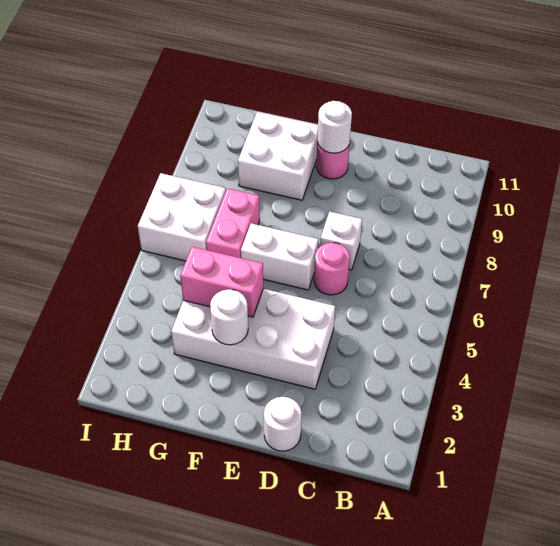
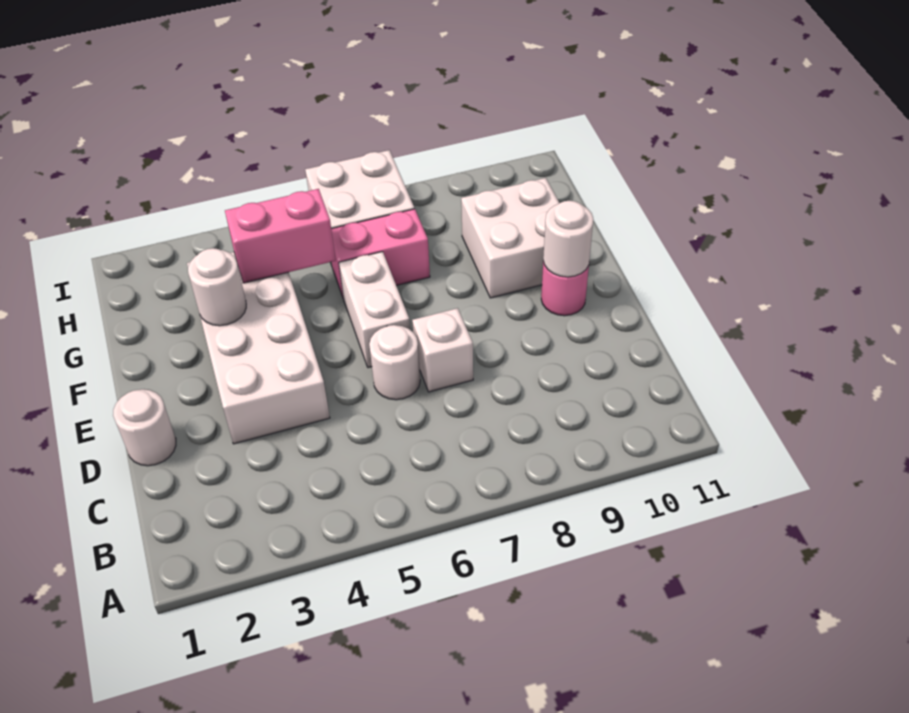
pink round brick D6 level 1 -> white round brick D6 level 1
pink brick F4:G4 level 2 -> pink brick G4:G5 level 2

